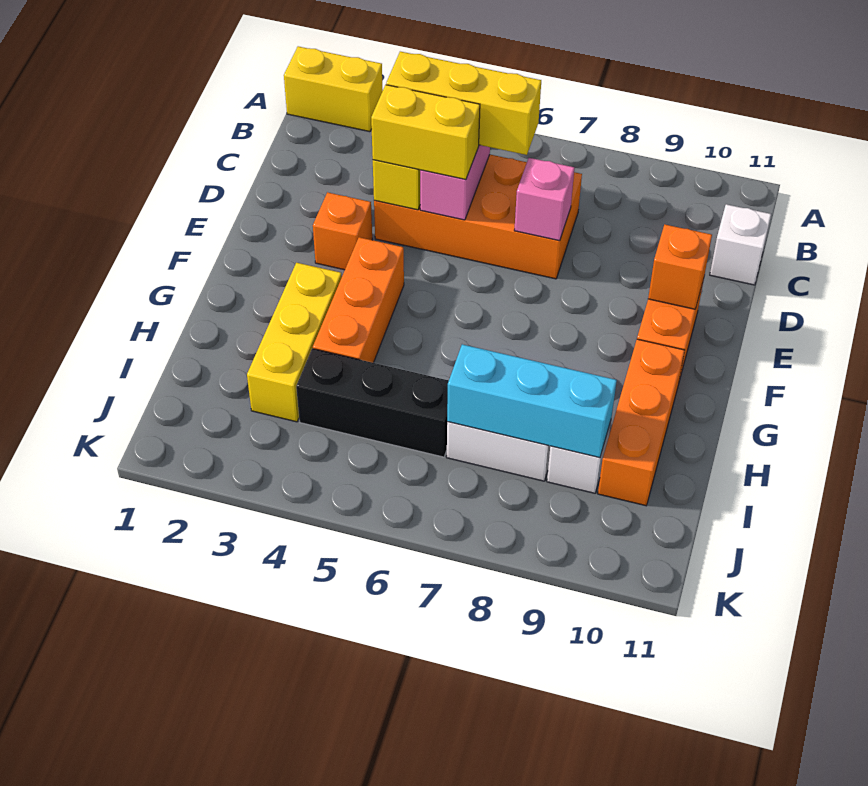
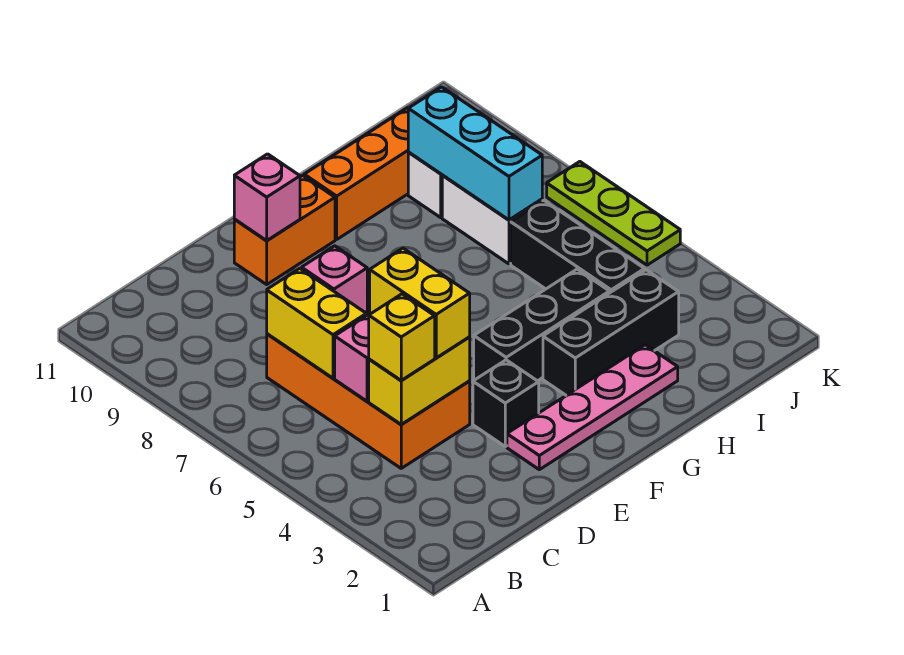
yellow brick A1:A2 level 1 -> yellow brick C6:C7 level 2
yellow brick C4:C6 level 3 -> yellow brick C4 level 3
white brick C11 level 1 -> none
none -> pink plate E2:H2 level 1
orange brick E3 level 1 -> black brick E3 level 1
orange brick E10 level 2 -> pink brick E10 level 2
orange brick F4:H4 level 1 -> black brick F4:H4 level 1
yellow brick G3:I3 level 1 -> black brick G3:I3 level 1
none -> lime plate K5:K7 level 1

